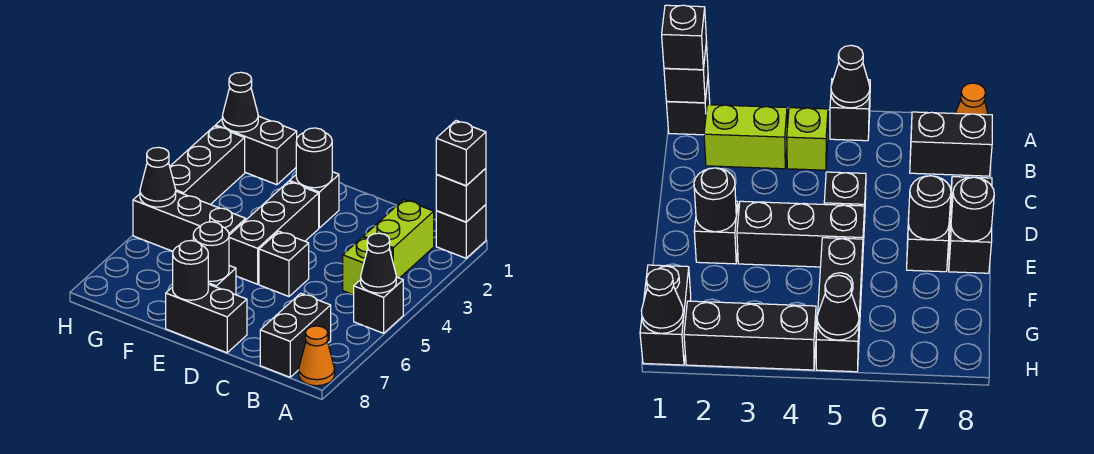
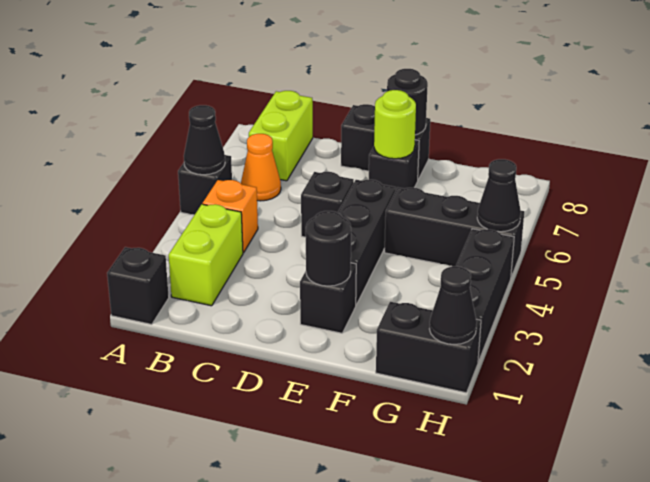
black brick A1 level 2 -> none
black brick A1 level 3 -> none
orange cone A8 level 1 -> orange cone B6 level 1
lime brick B4 level 1 -> orange brick B4 level 1
black brick B7:B8 level 1 -> lime brick B7:B8 level 1
black round brick E7 level 2 -> lime round brick E7 level 2

